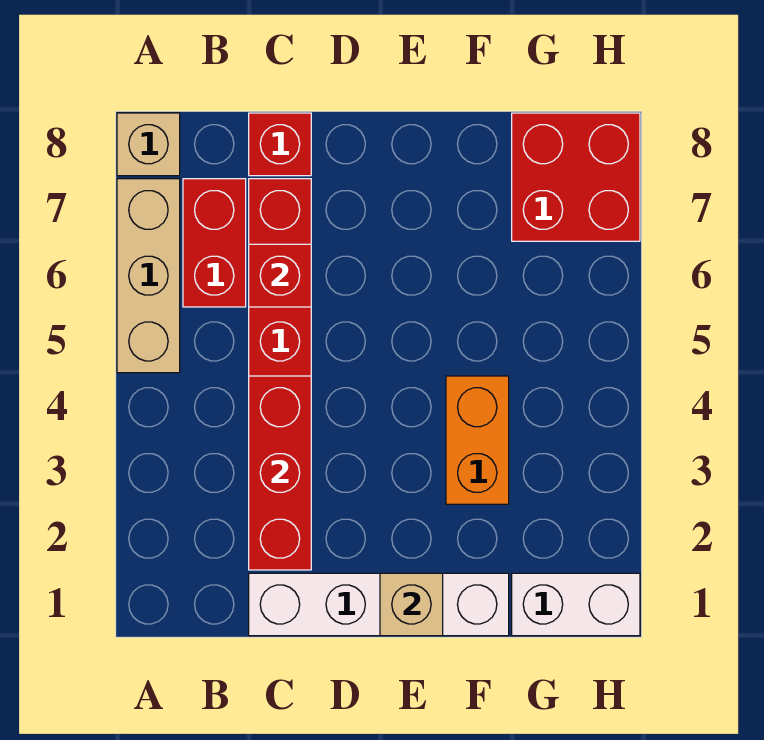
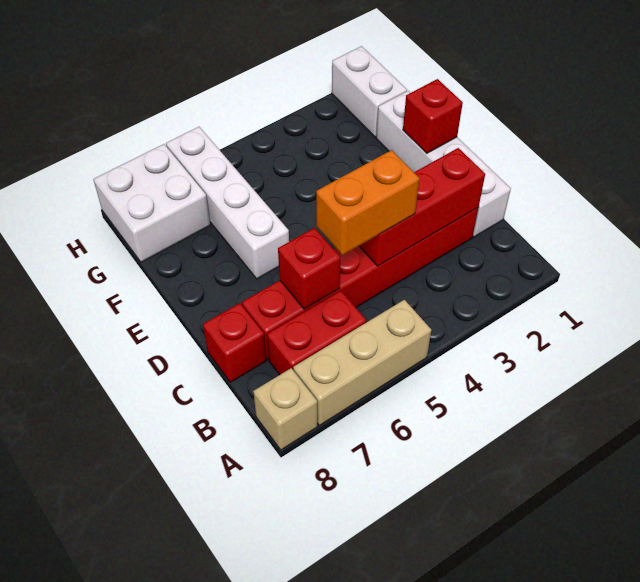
tan brick E1 level 2 -> red brick E1 level 2
none -> white brick E6:H6 level 1
orange brick F3:F4 level 1 -> orange brick C4:C5 level 3
red brick G7:H8 level 1 -> white brick G7:H8 level 1

